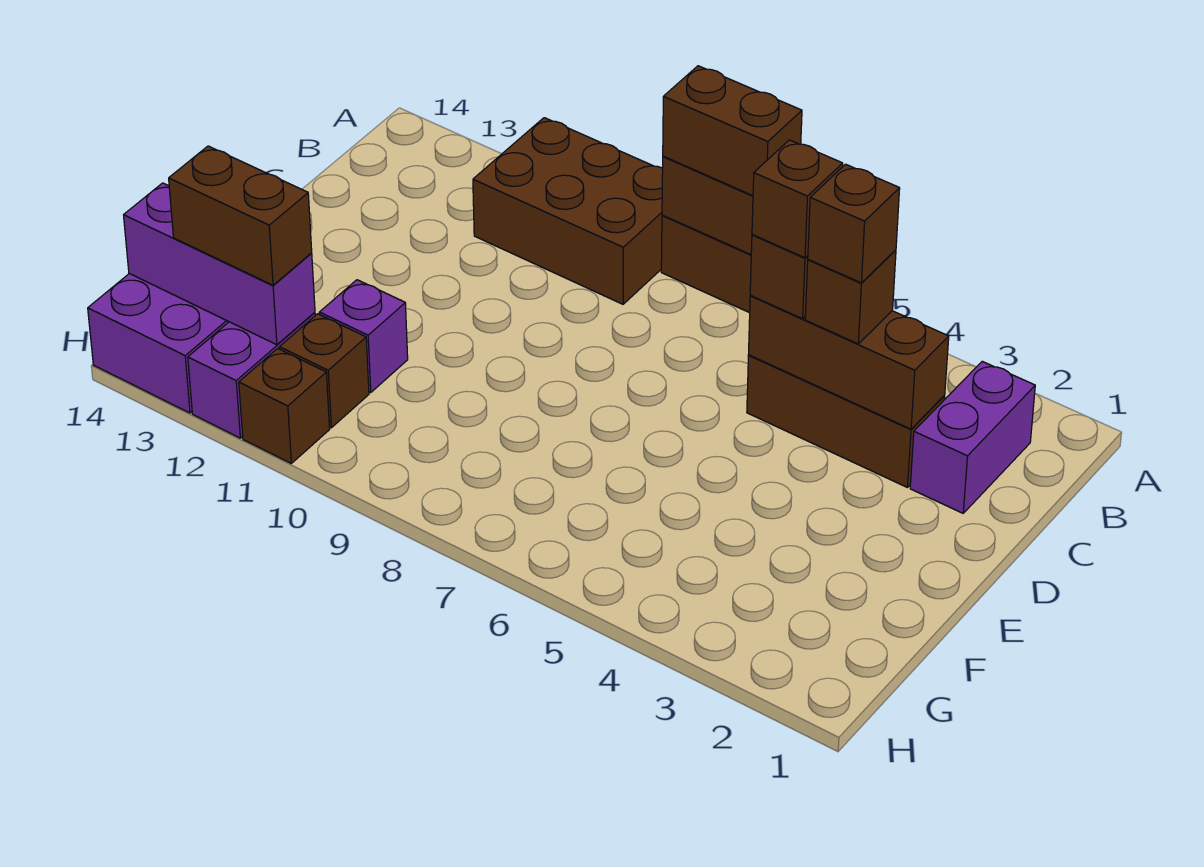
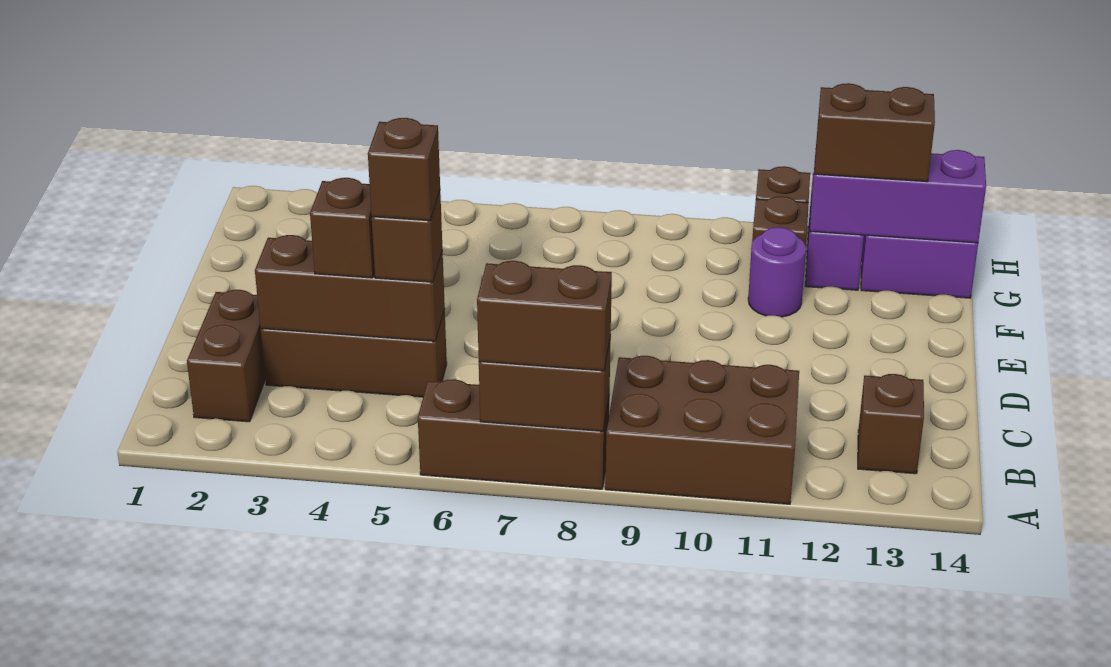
purple brick B2:C2 level 1 -> brown brick B2:C2 level 1
brown brick C4 level 4 -> brown brick B13 level 1
purple brick F11 level 1 -> purple round brick F11 level 1

